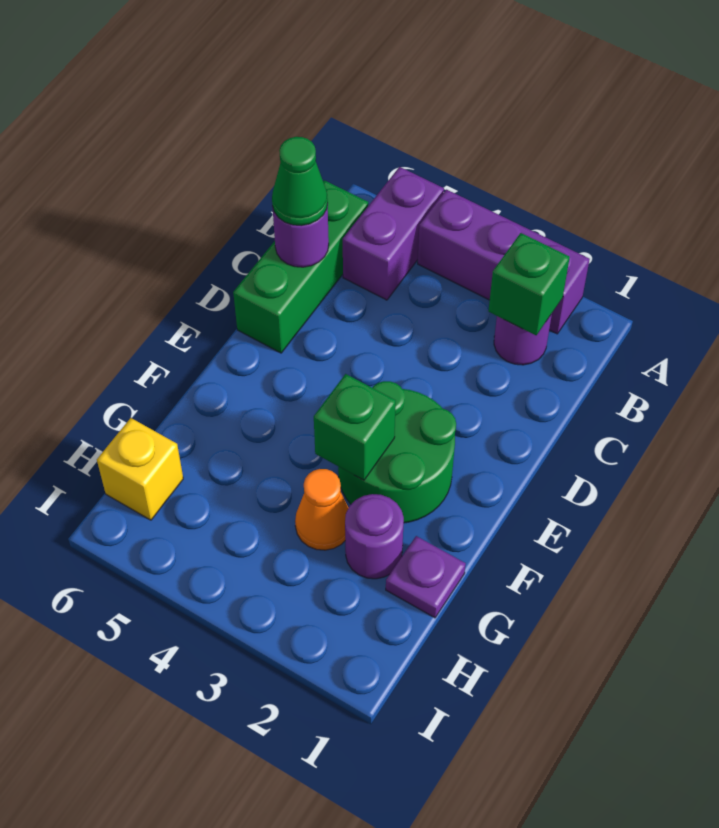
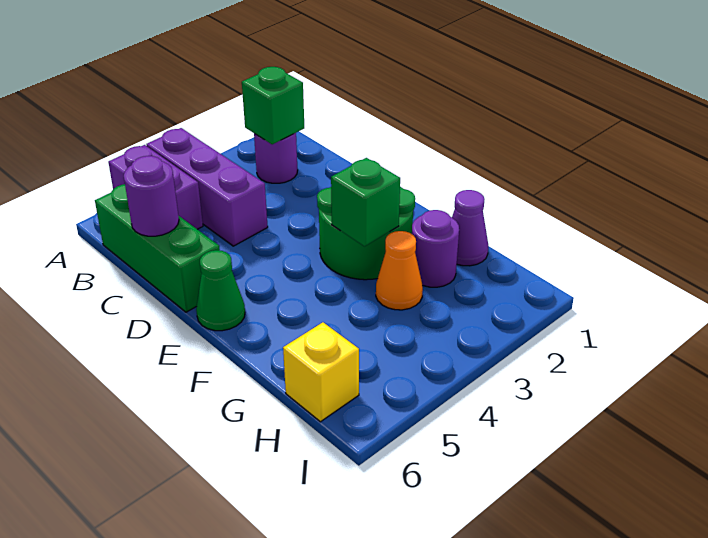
purple brick A2:A4 level 1 -> purple brick A4:C4 level 1
green cone C6 level 3 -> green cone E6 level 1
purple plate G1 level 1 -> purple cone G1 level 1

